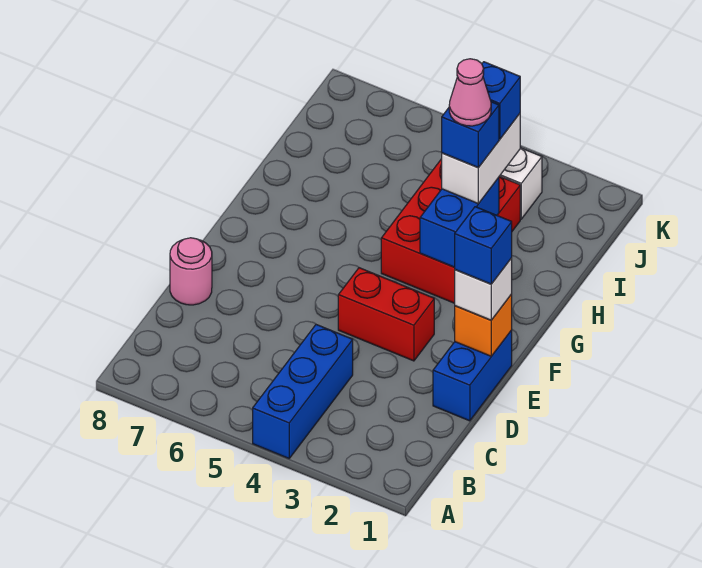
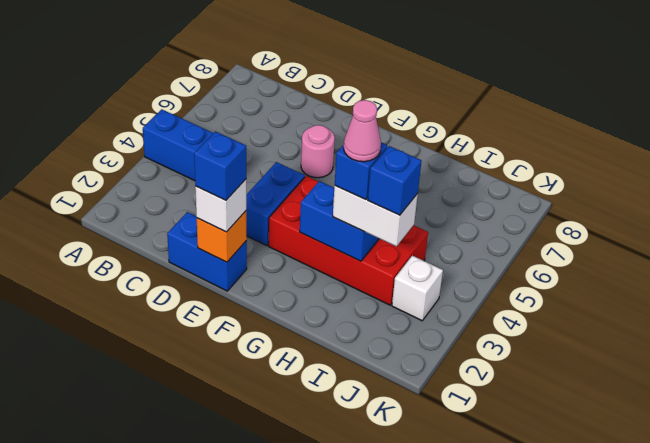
pink round brick D8 level 1 -> pink round brick E6 level 1
red brick E3:E4 level 1 -> blue brick E3:E4 level 1
red brick G3:I4 level 1 -> red brick F3:I4 level 1

